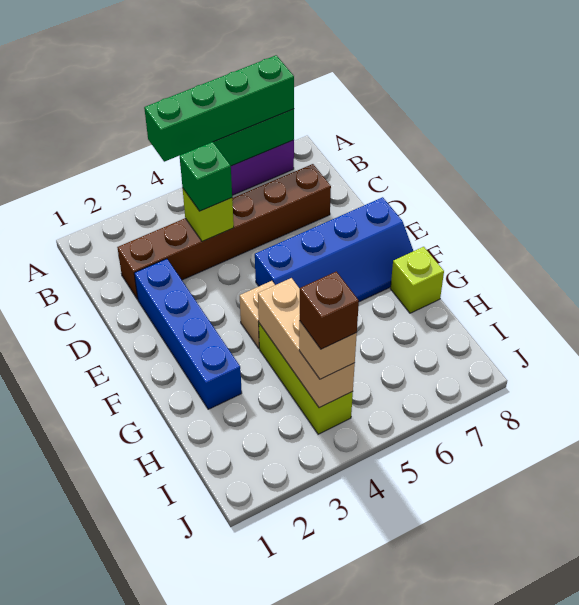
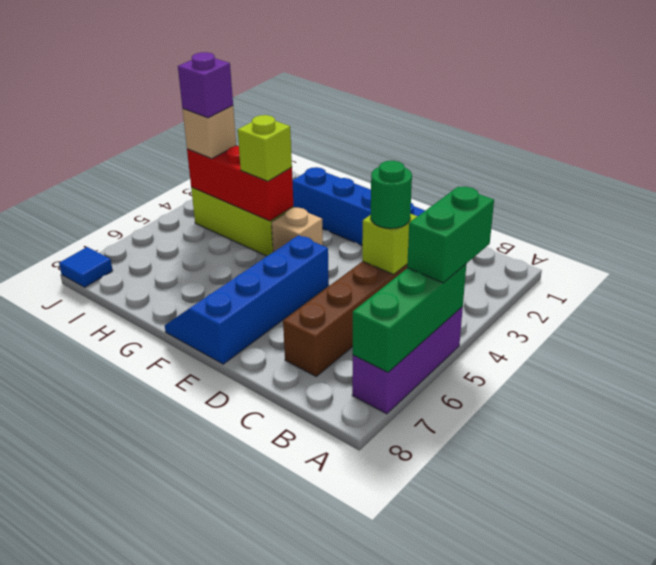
green brick A4:A7 level 3 -> green brick A4:A5 level 3
green brick C4 level 3 -> green round brick C4 level 3
tan brick G4:I4 level 2 -> red brick G4:I4 level 2
lime brick G8 level 1 -> lime brick G4 level 3
brown brick I4 level 4 -> purple brick I4 level 4
none -> blue tile J8 level 1

